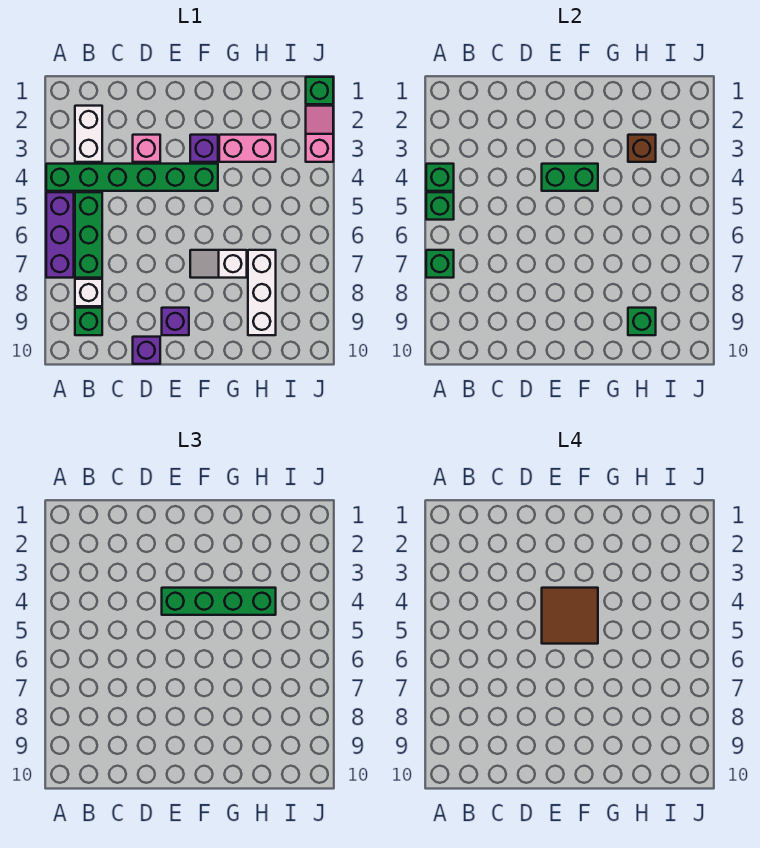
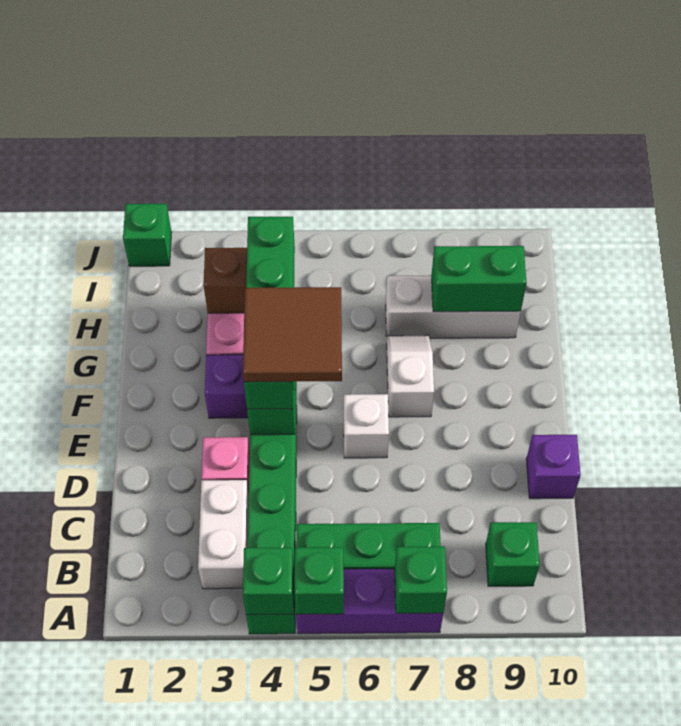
white brick B2:B3 level 1 -> white brick B3:C3 level 1
white brick B8 level 1 -> white brick E6 level 1
purple brick E9 level 1 -> none
white slope F7:G7 level 1 top G -> white slope F7:G7 level 1 top F
green brick H9 level 2 -> green brick H8:H9 level 2
pink slope J2:J3 level 1 top 3 -> none

